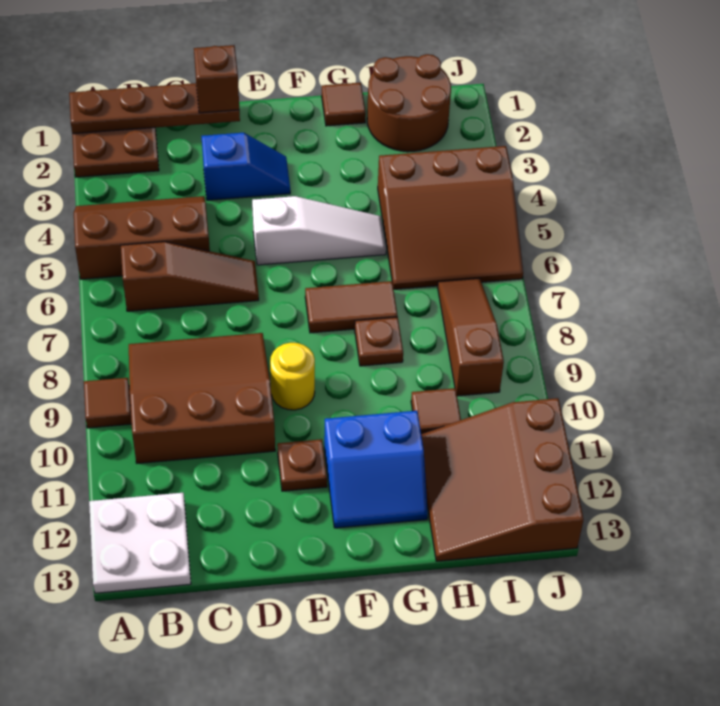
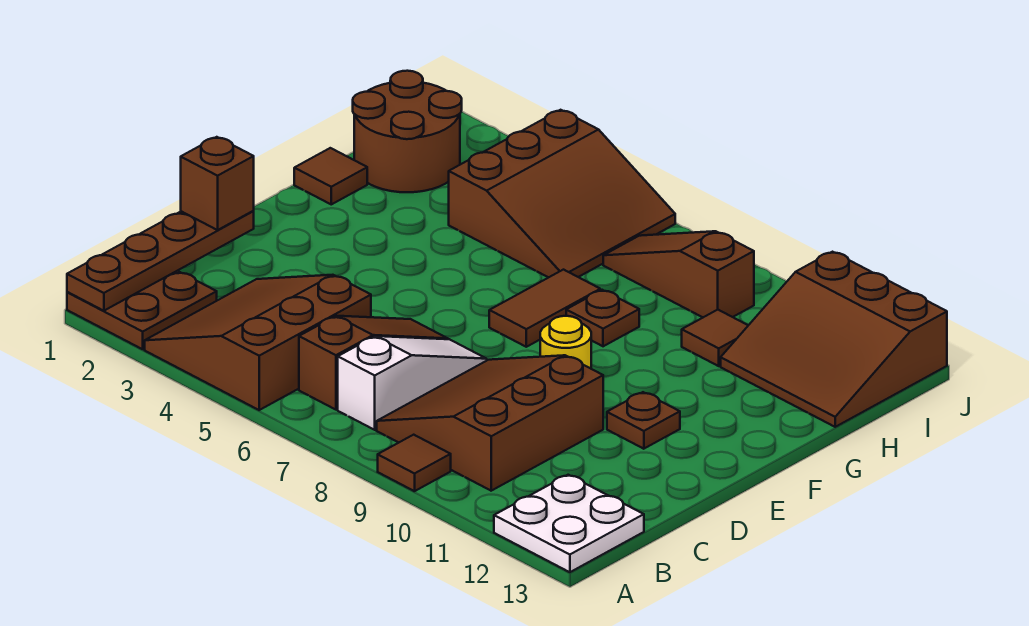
brown slope A4:C5 level 1 top 5 -> brown slope A3:C5 level 1 top 5
blue slope D3:E3 level 1 top D -> none
white slope E5:G5 level 1 top E -> white slope B7:D7 level 1 top B
blue slope F11:G12 level 1 top 11 -> none

